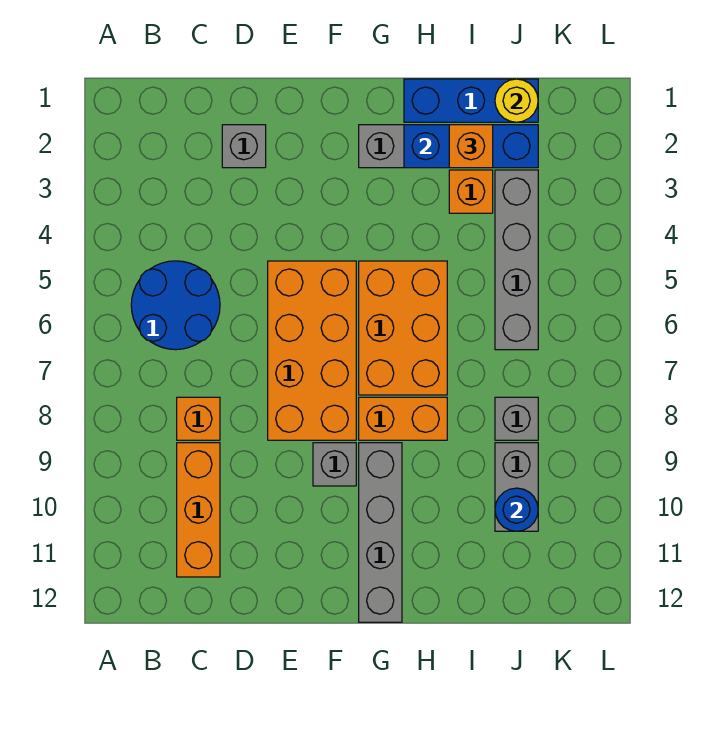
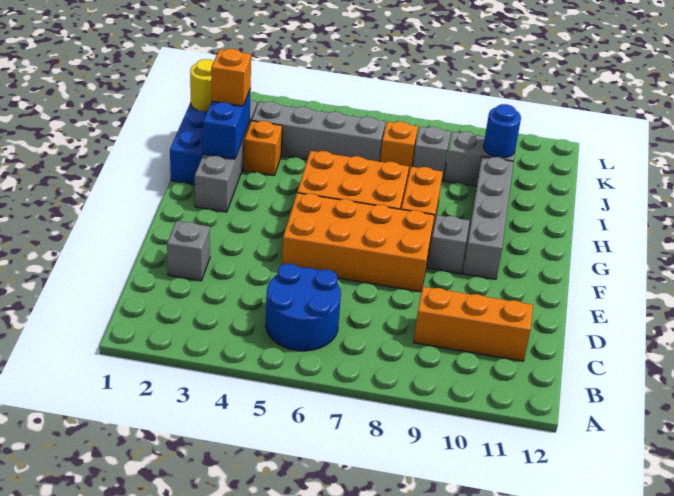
orange brick C8 level 1 -> orange brick J7 level 1
grey brick G9:G12 level 1 -> grey brick F10:I10 level 1
blue brick H2:J2 level 2 -> blue brick H2:I2 level 2

